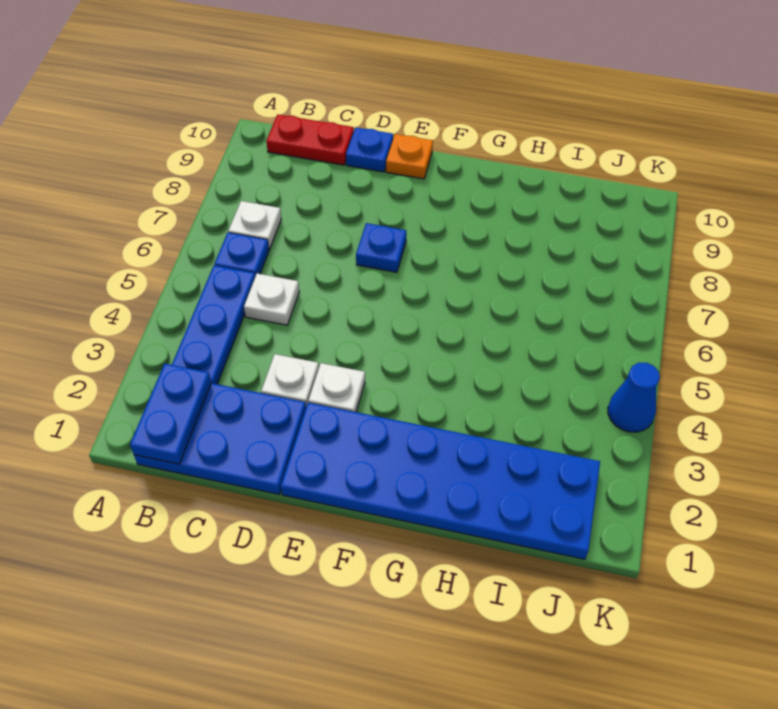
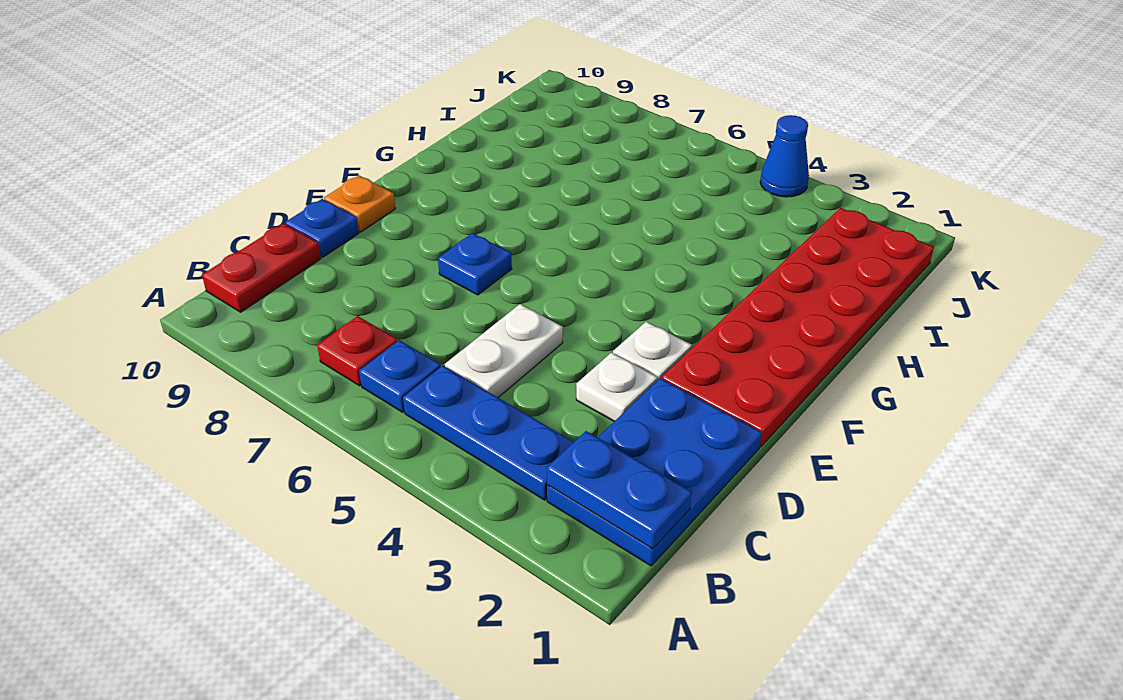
white plate B7 level 1 -> red plate B7 level 1
white plate C5 level 1 -> white plate C5:D5 level 1
blue plate E1:J2 level 1 -> red plate E1:J2 level 1

